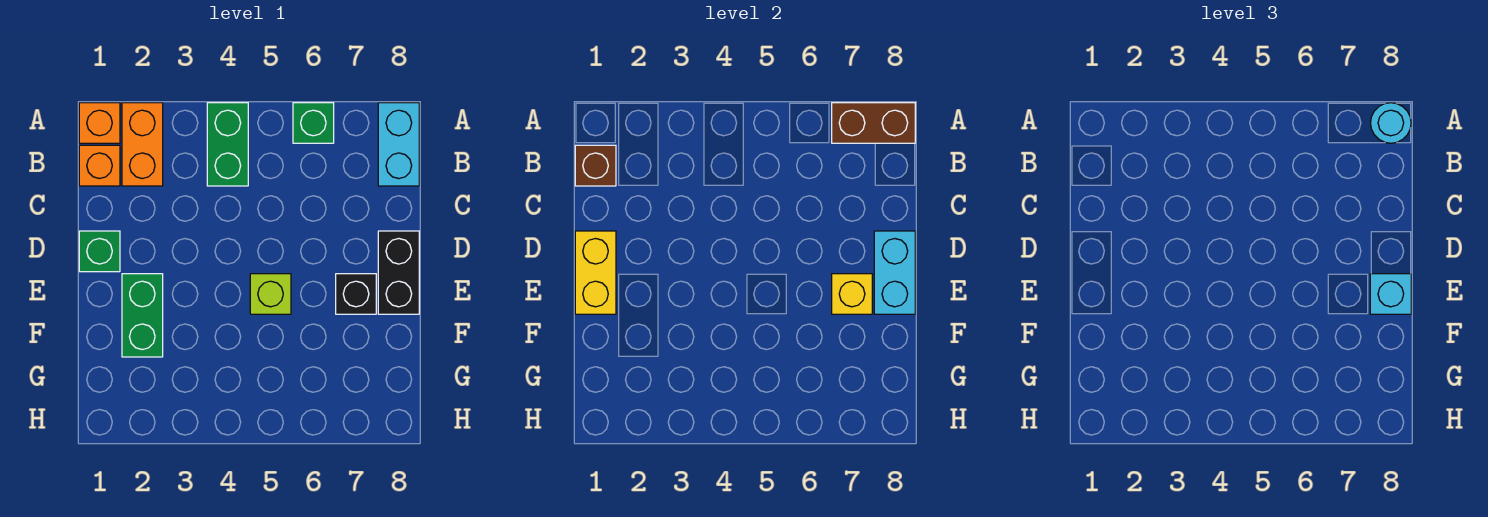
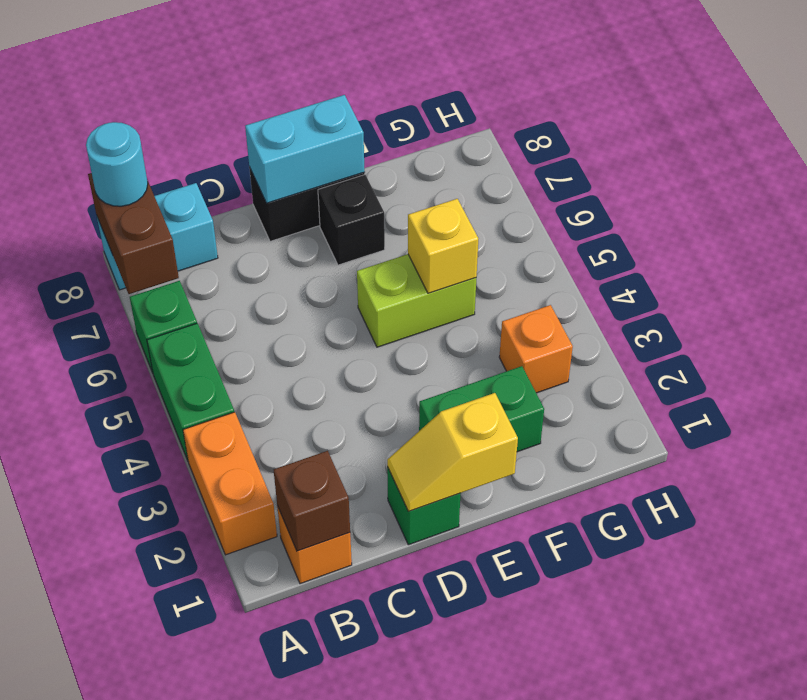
orange brick A1 level 1 -> orange brick G3 level 1
orange brick A2:B2 level 1 -> orange brick A2:A3 level 1
green brick A4:B4 level 1 -> green brick A4:A5 level 1
yellow brick D1:E1 level 2 -> yellow slope D1:E1 level 2 top E
lime brick E5 level 1 -> lime brick E5:F5 level 1
yellow brick E7 level 2 -> yellow brick F5 level 2
cyan brick E8 level 3 -> none

